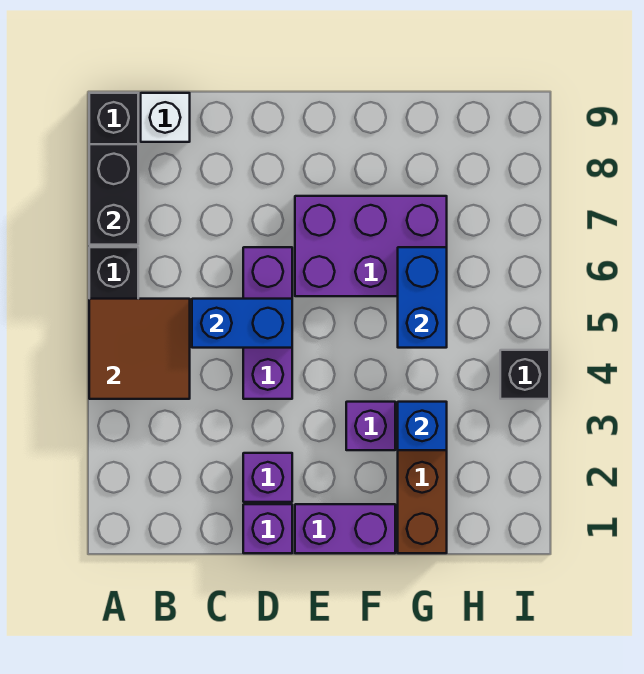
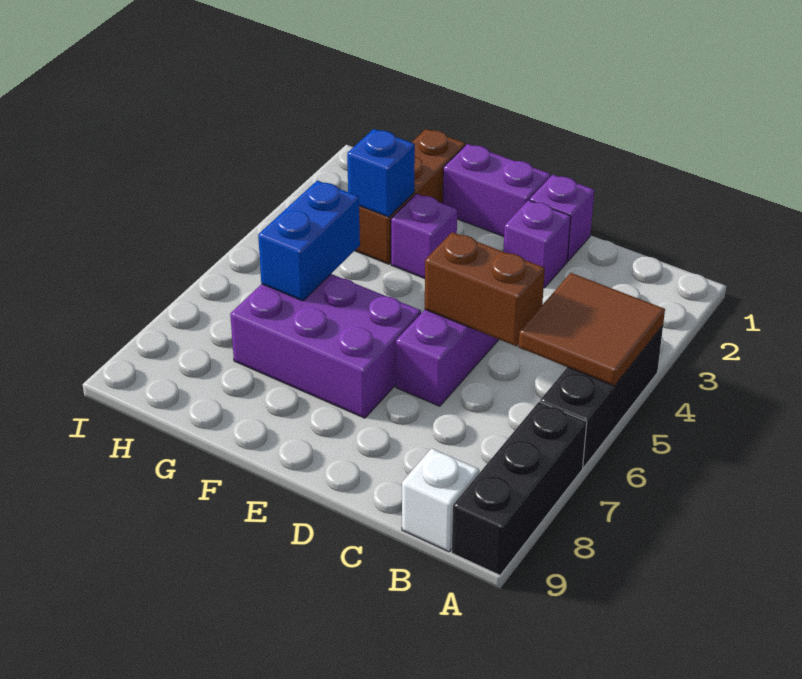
black brick A7:A8 level 2 -> none
blue brick C5:D5 level 2 -> brown brick C5:D5 level 2
black brick I4 level 1 -> none

